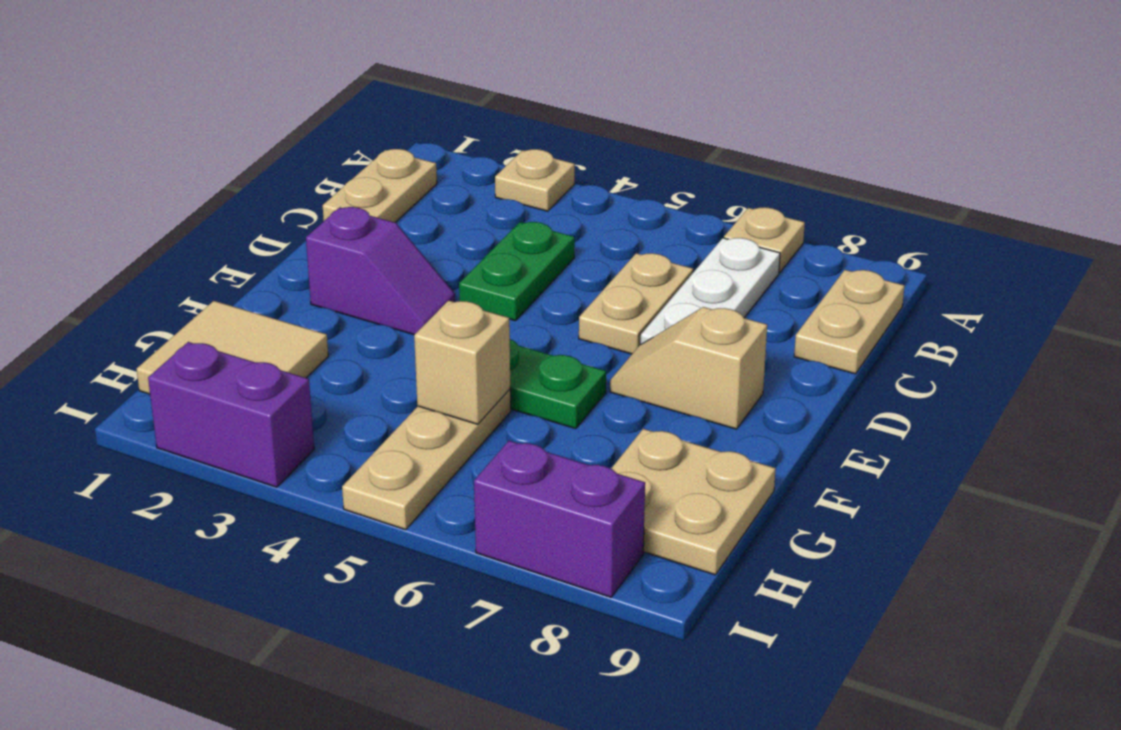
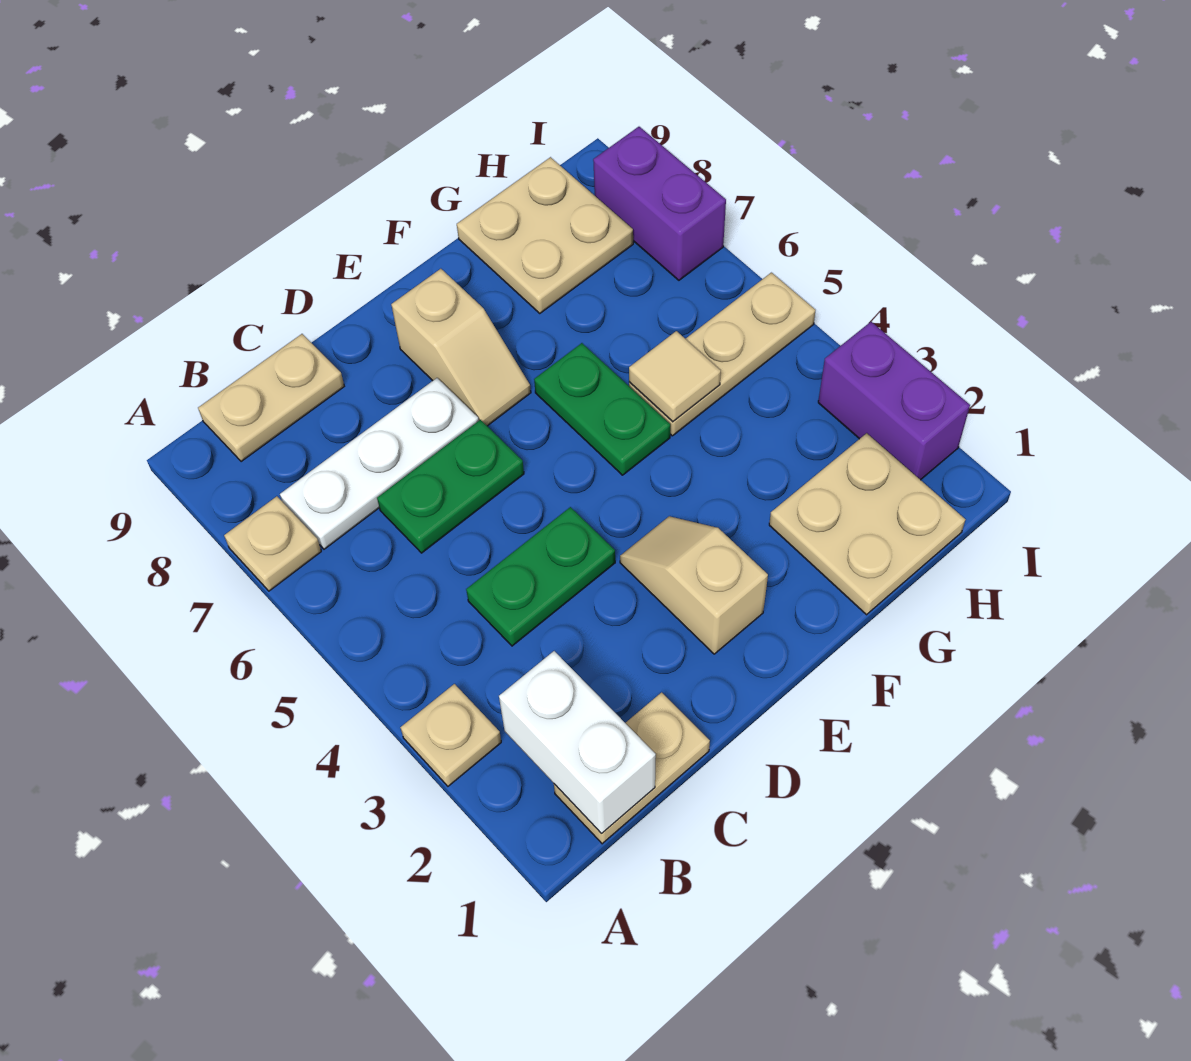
none -> white brick B1:B2 level 2
tan plate C6:D6 level 1 -> green plate C6:D6 level 1
purple slope E2:E3 level 1 top 2 -> tan slope E2:E3 level 1 top 2
tan tile G1:H2 level 1 -> tan plate G1:H2 level 1
tan brick G5 level 2 -> tan tile G5 level 2

